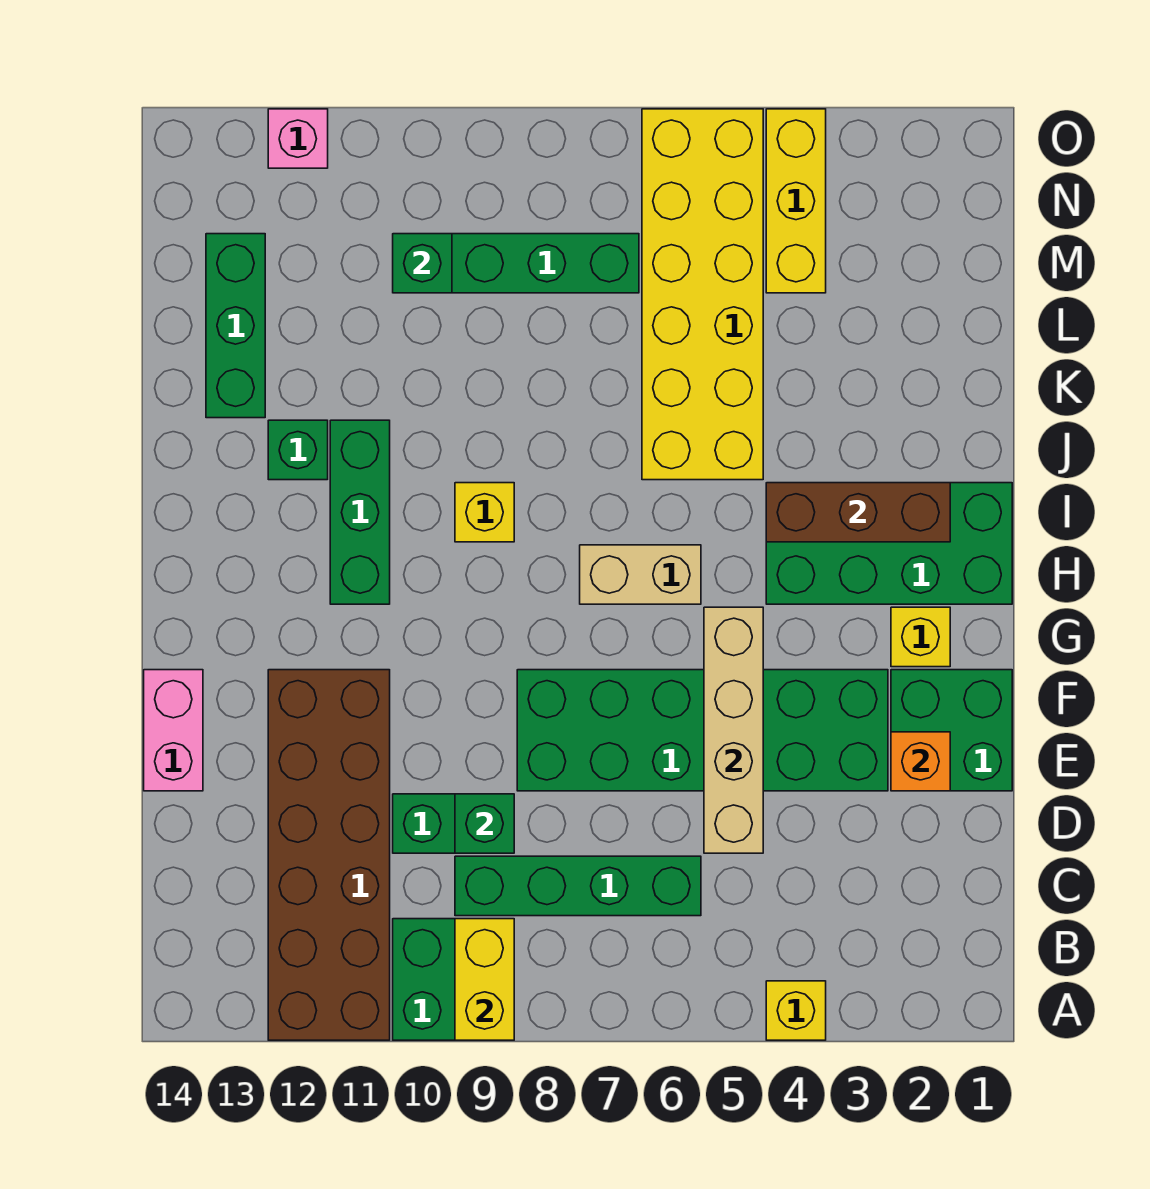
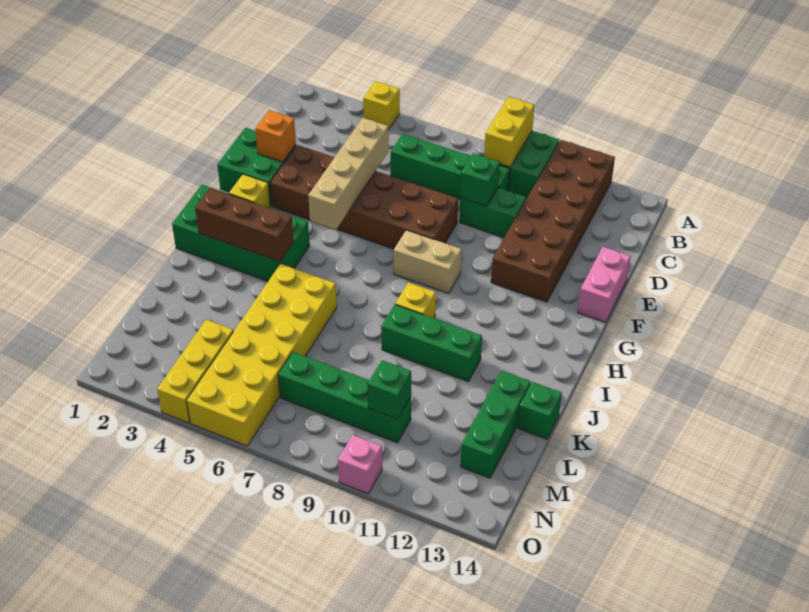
green brick E3:F8 level 1 -> brown brick E3:F8 level 1
tan brick H6:H7 level 1 -> tan brick G8:G9 level 1
green brick H11:J11 level 1 -> green brick J9:J11 level 1
green brick J12 level 1 -> green brick K14 level 1
pink brick O12 level 1 -> pink brick O10 level 1

